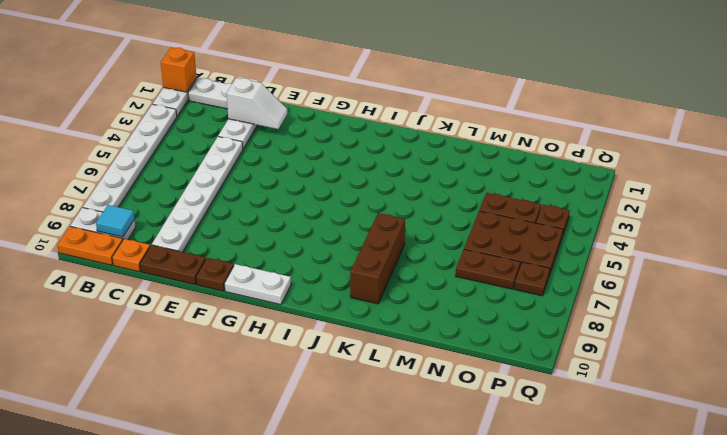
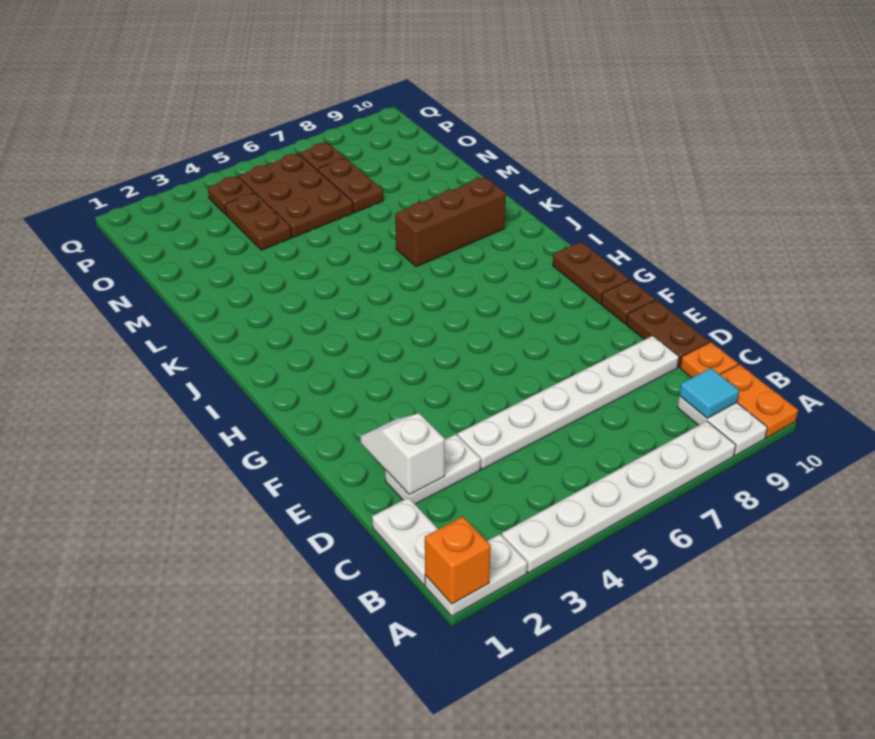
white plate G10:H10 level 1 -> brown plate G10:H10 level 1

